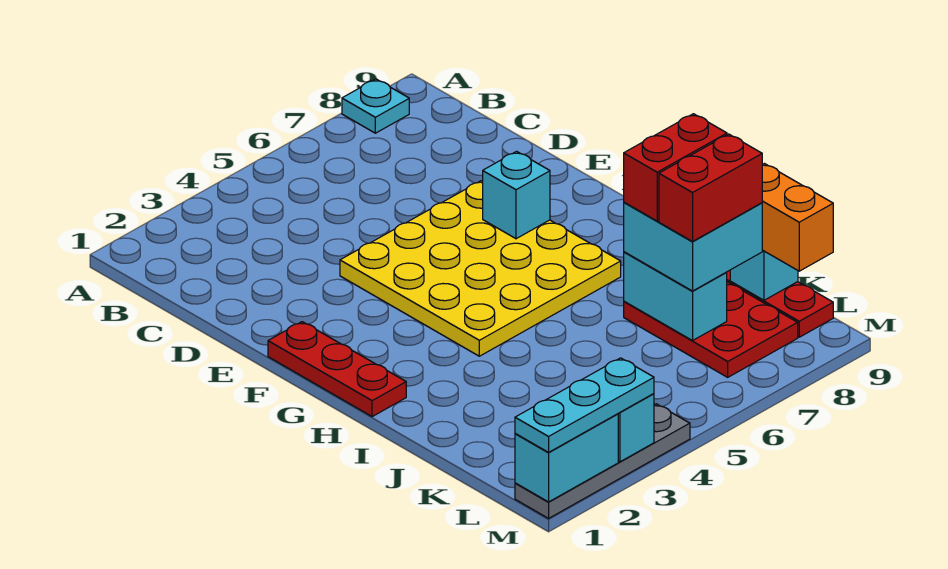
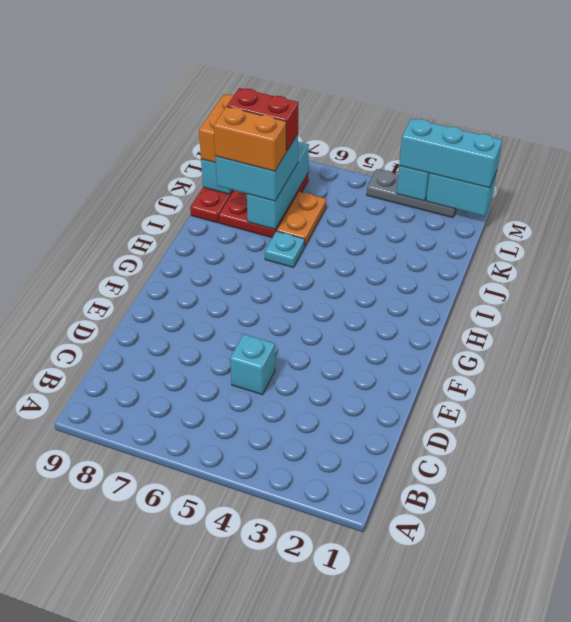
cyan plate A8 level 1 -> cyan plate I6 level 1
yellow plate E4:H7 level 1 -> none
red plate F1:H1 level 1 -> none
cyan brick F7 level 2 -> cyan brick D5 level 1
none -> orange plate J6:K6 level 1
cyan brick J7:K7 level 2 -> cyan brick J7:L7 level 2
red brick J7:J8 level 4 -> orange brick J7:J8 level 4
grey plate M1:M4 level 1 -> grey plate M2:M4 level 1
cyan plate M1:M3 level 3 -> cyan brick M1:M3 level 3

